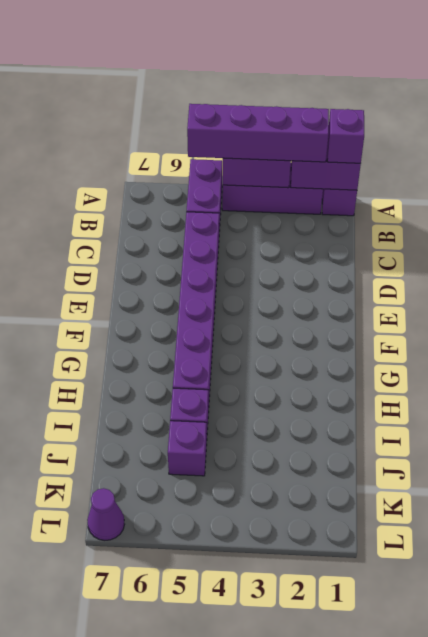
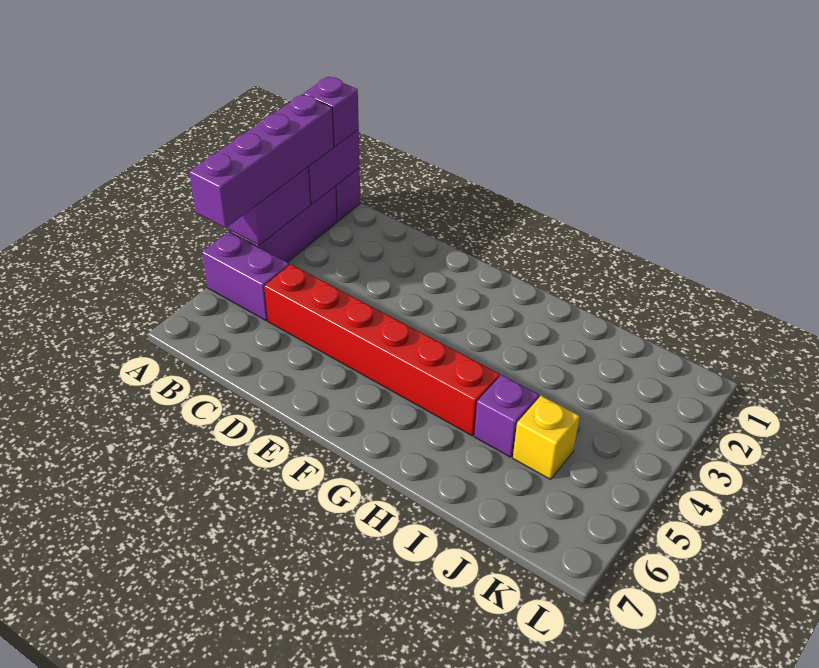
purple brick C5:H5 level 1 -> red brick C5:H5 level 1
purple brick J5 level 1 -> yellow brick J5 level 1
purple cone L7 level 1 -> none

